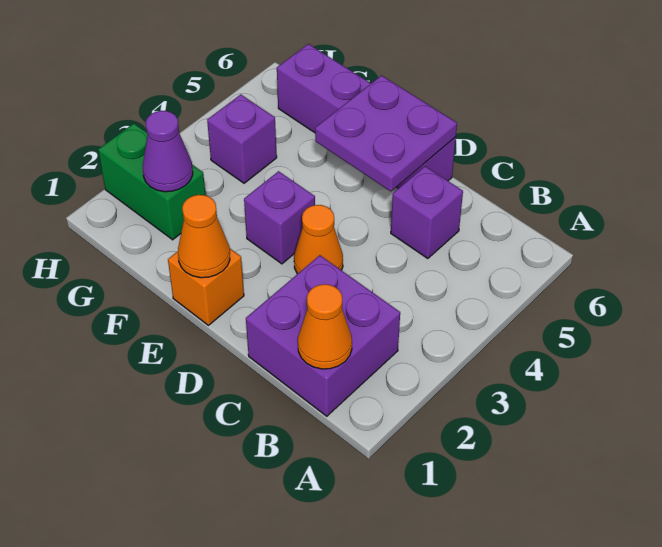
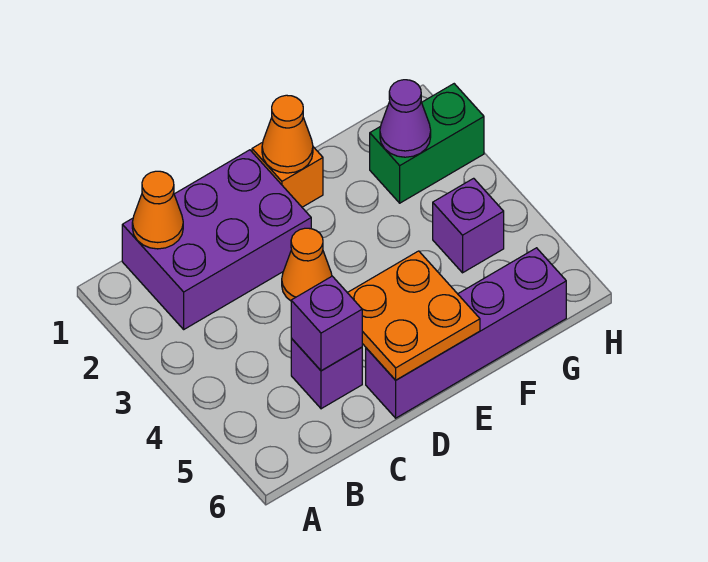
purple brick B1:C2 level 1 -> purple brick B1:D2 level 1
purple plate D5:E6 level 2 -> orange plate D5:E6 level 2
purple brick E3 level 1 -> purple brick C5 level 2

